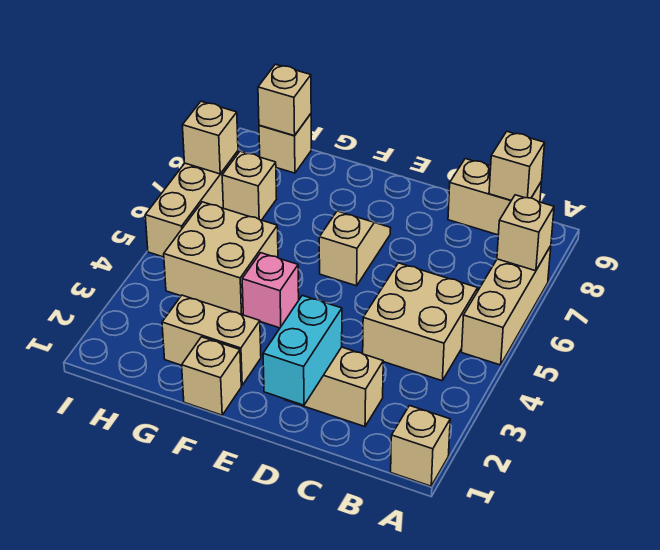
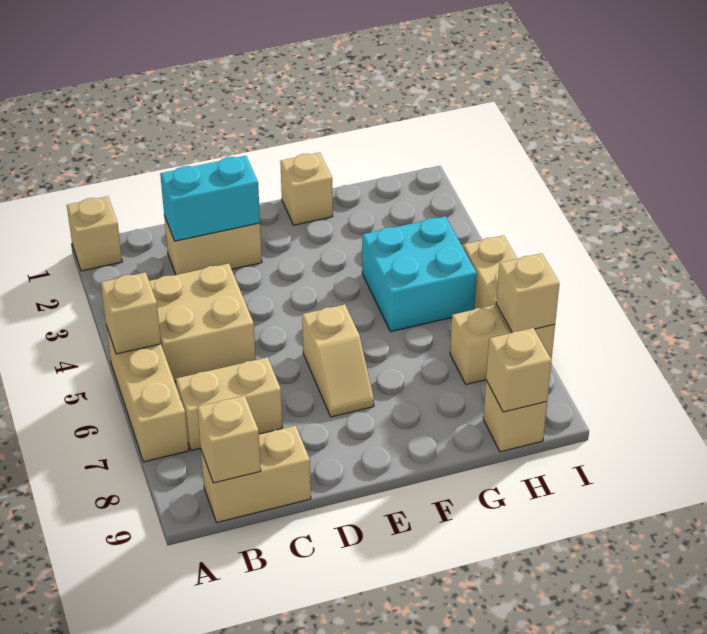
tan brick A7 level 2 -> tan brick A5 level 2
cyan brick D1:D2 level 2 -> cyan brick C2:D2 level 2
tan brick F2:G2 level 1 -> tan brick B7:C7 level 1
pink brick F4 level 1 -> none
tan brick G4:H5 level 1 -> cyan brick G4:H5 level 1

